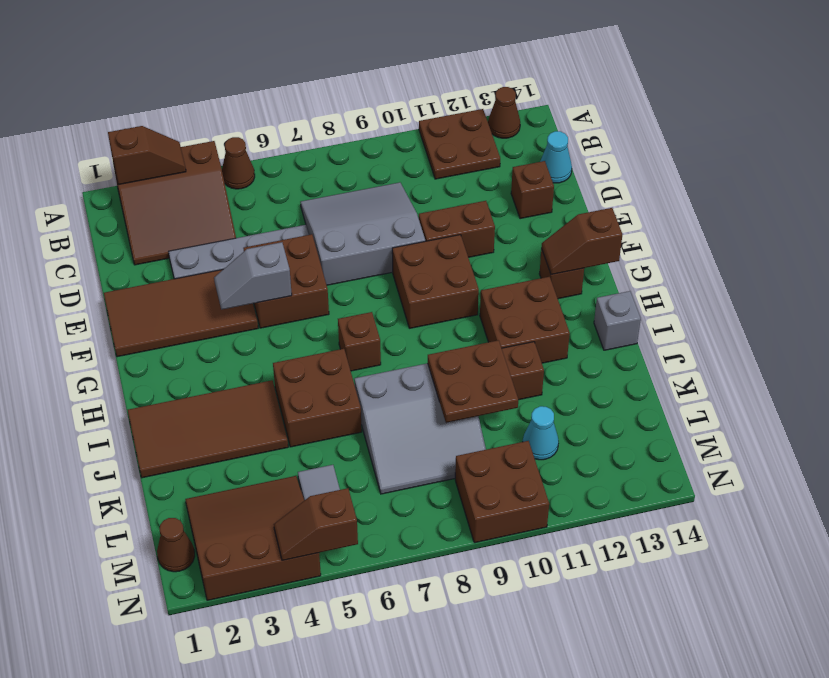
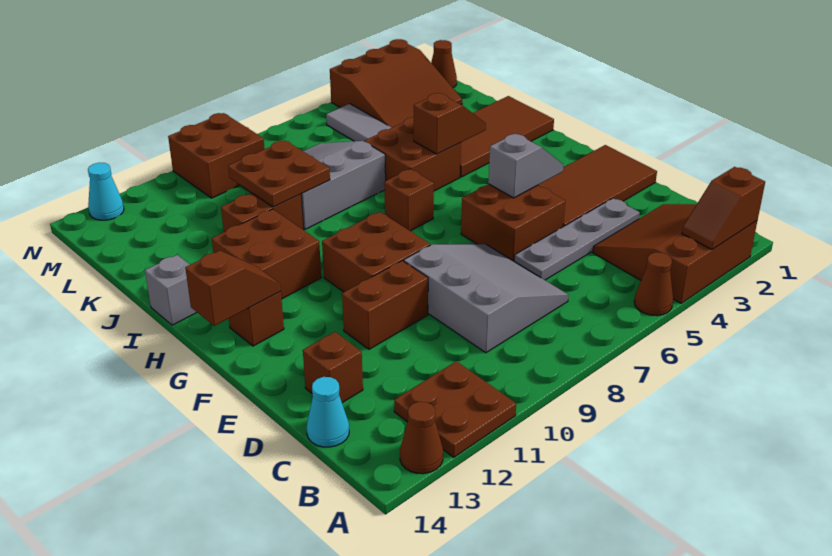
grey slope C7:E9 level 1 top E -> grey slope C7:E9 level 1 top 9
cyan cone L11 level 1 -> cyan cone N13 level 1
brown slope N4:N5 level 2 top 5 -> brown slope I4:I5 level 2 top 5

